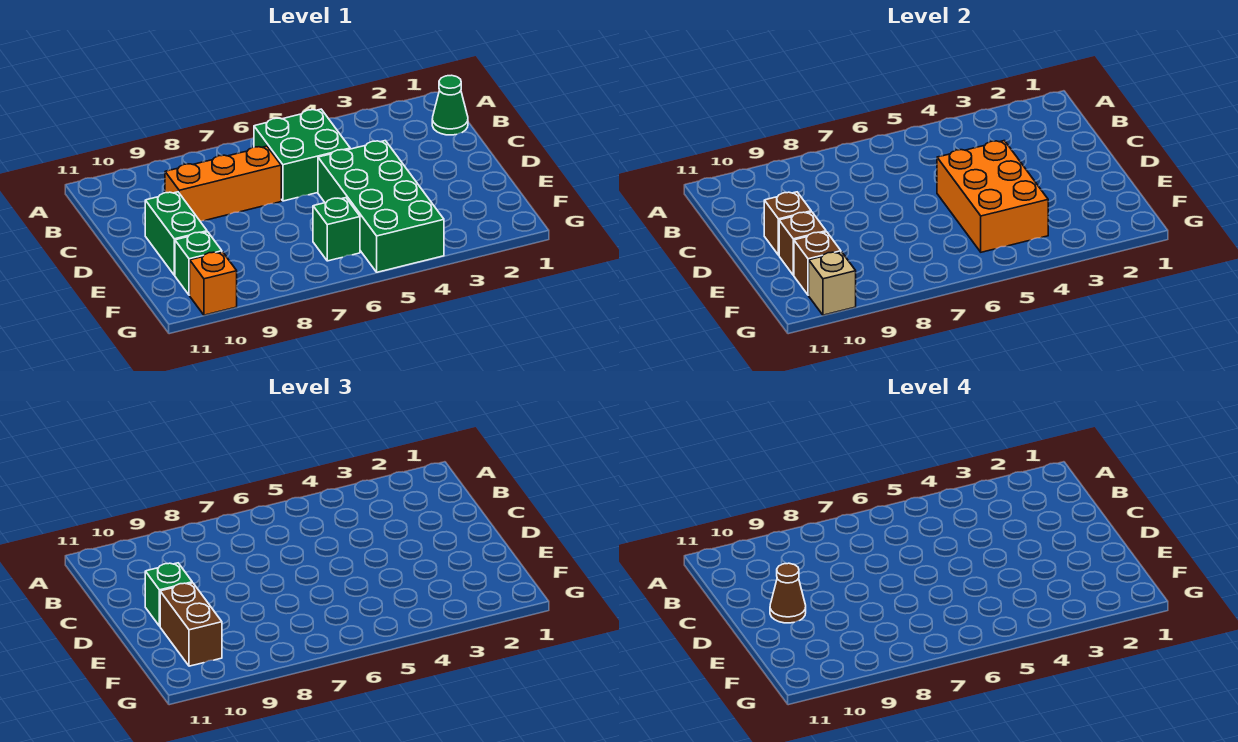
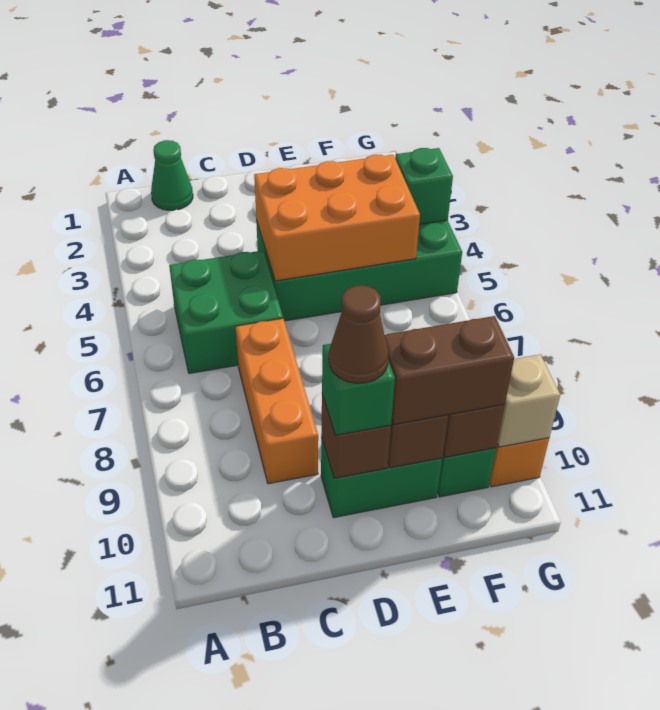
green brick F6 level 1 -> green brick G4 level 2

